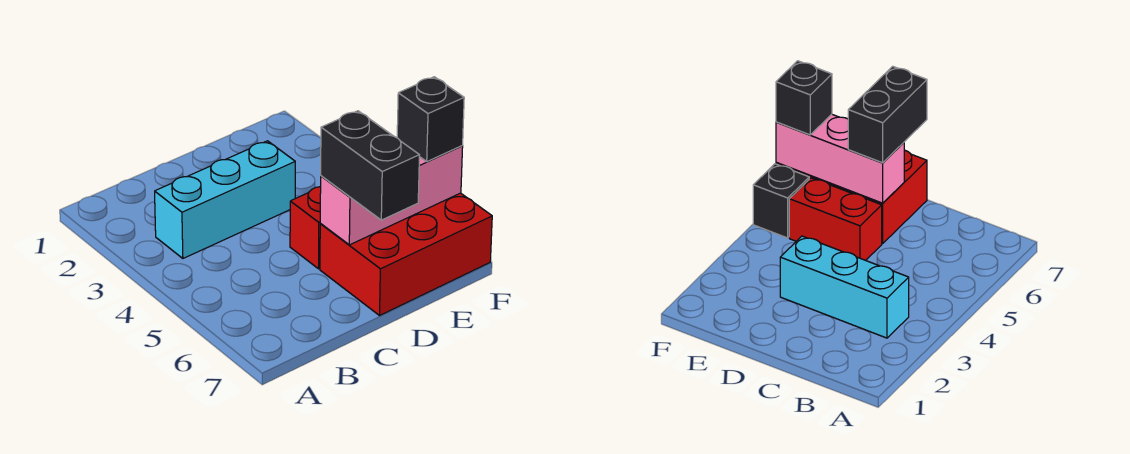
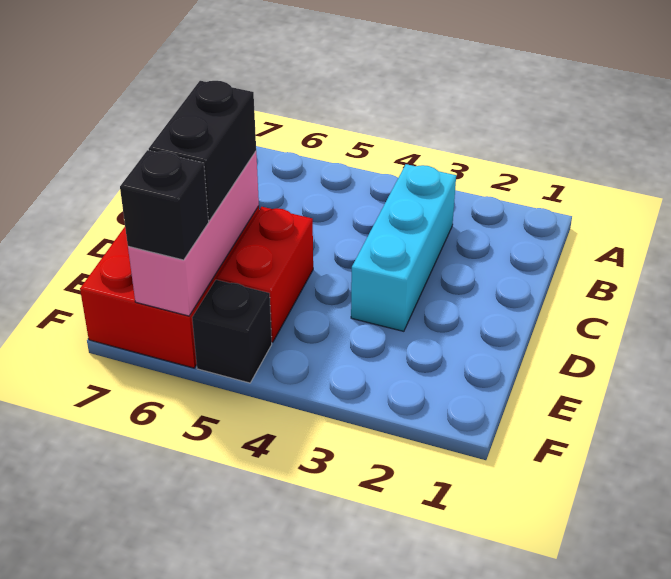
black brick D6:D7 level 3 -> black brick D6:E6 level 3

